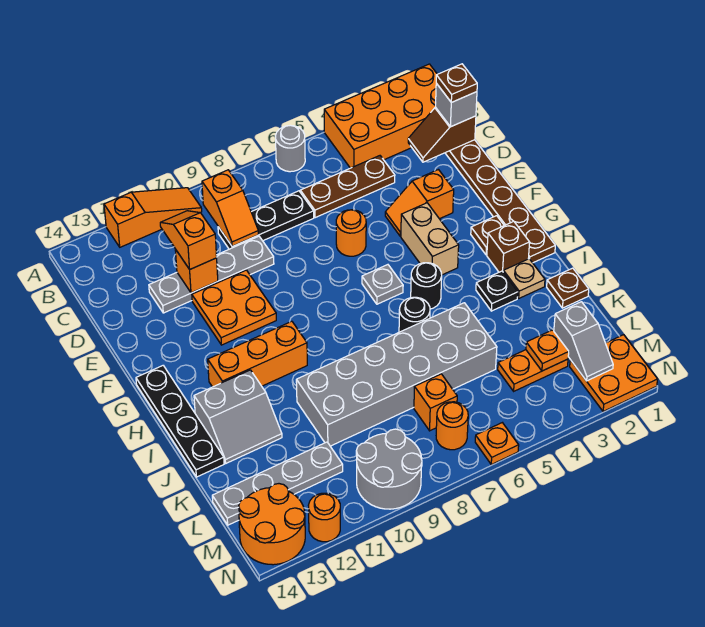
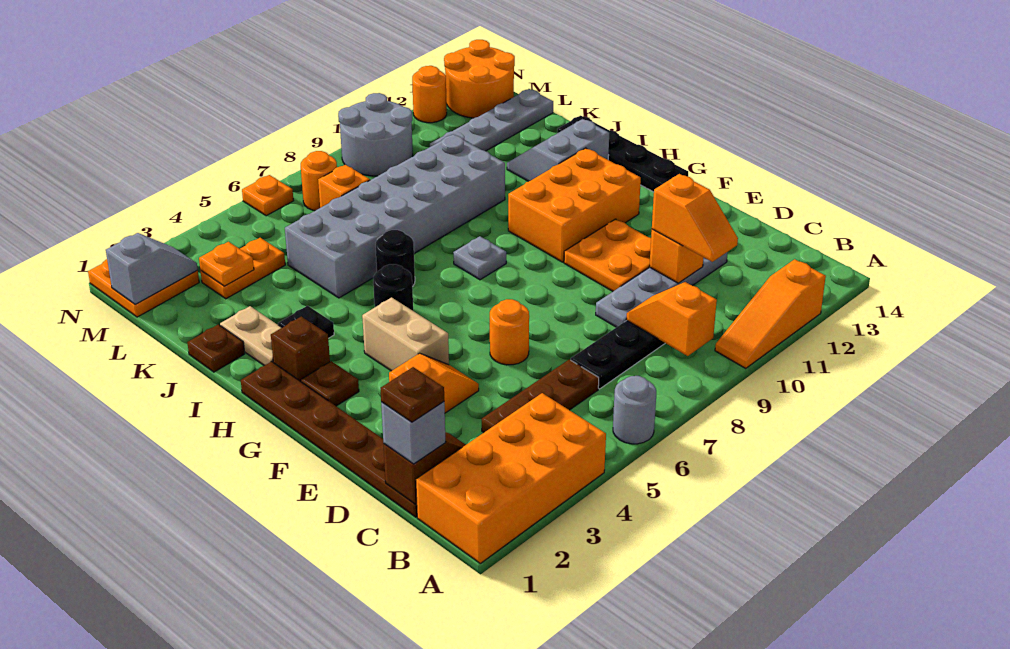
grey plate G6 level 1 -> grey plate H8 level 1
orange brick H10:H12 level 1 -> orange brick G10:H12 level 1
tan plate I2 level 1 -> tan plate I2:J2 level 1
grey slope L2:M2 level 2 top L -> grey slope M1:M2 level 2 top 1

